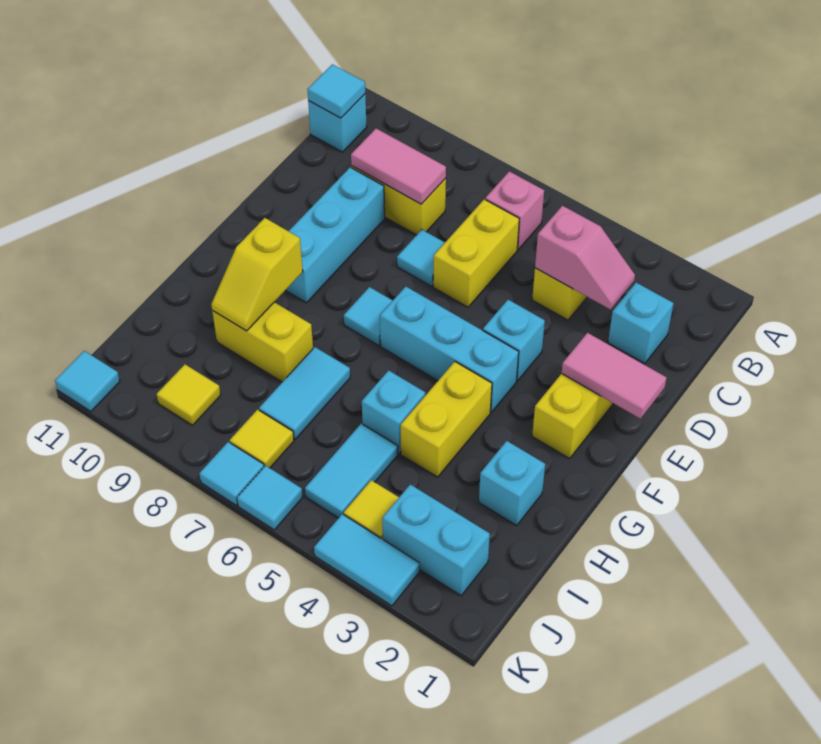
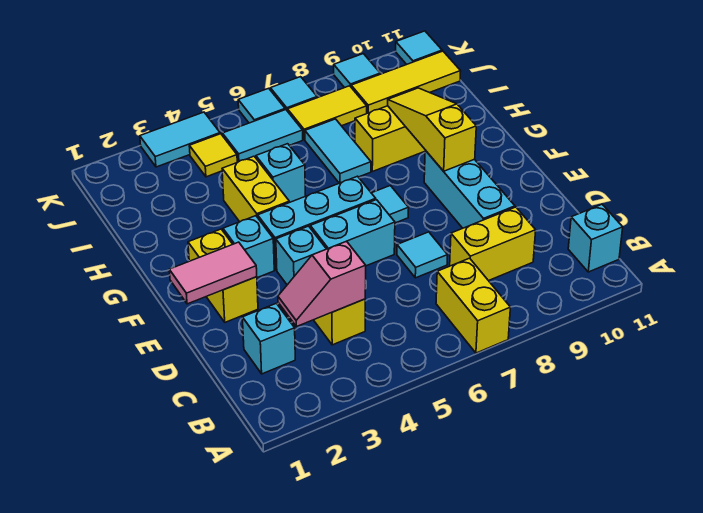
pink brick B6 level 1 -> none
cyan tile B11 level 2 -> cyan tile K9 level 1
yellow brick C6:D6 level 1 -> yellow brick A7:B7 level 1
pink tile C8:C9 level 2 -> none
yellow slope G9:H9 level 2 top G -> yellow slope F9:H9 level 2 top F
cyan brick H2 level 1 -> cyan brick F3 level 1
cyan tile I5:J5 level 1 -> cyan tile J5:J6 level 1
cyan brick J2:J3 level 1 -> cyan brick E5:E6 level 1
yellow tile J7 level 1 -> yellow tile J7:J8 level 1
yellow tile J9 level 1 -> yellow tile J9:J11 level 1

